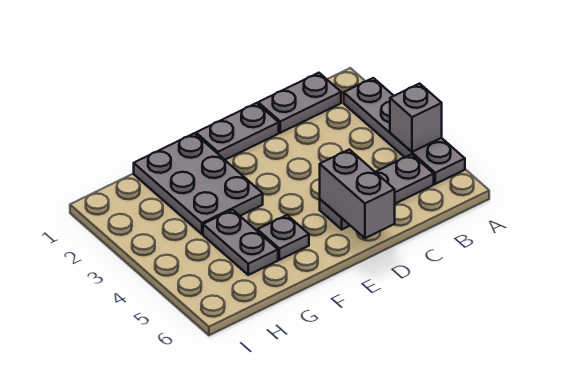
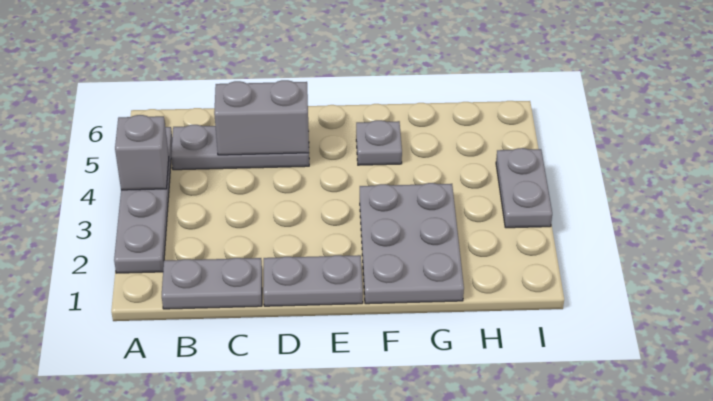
grey brick D5:D6 level 2 -> grey brick C5:D5 level 2
grey plate G4:G5 level 1 -> grey plate I3:I4 level 1

